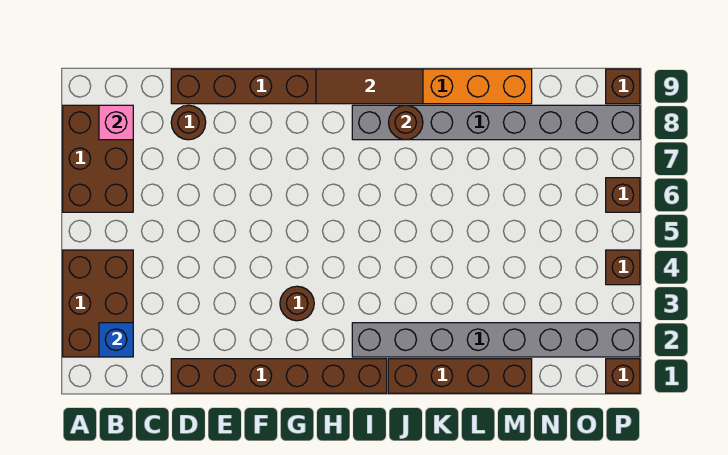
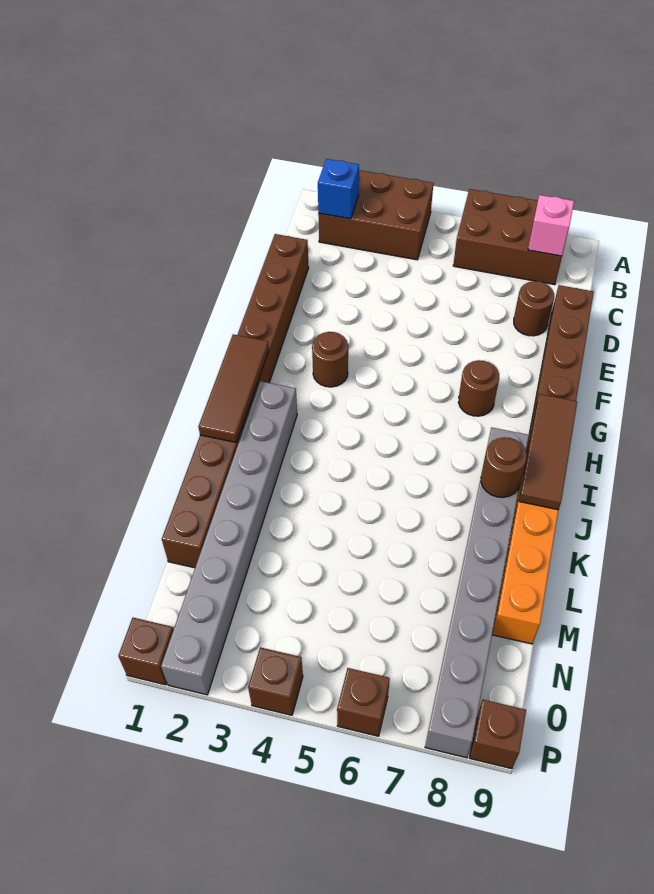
none -> brown round brick G7 level 1
none -> brown tile H1:J1 level 2

